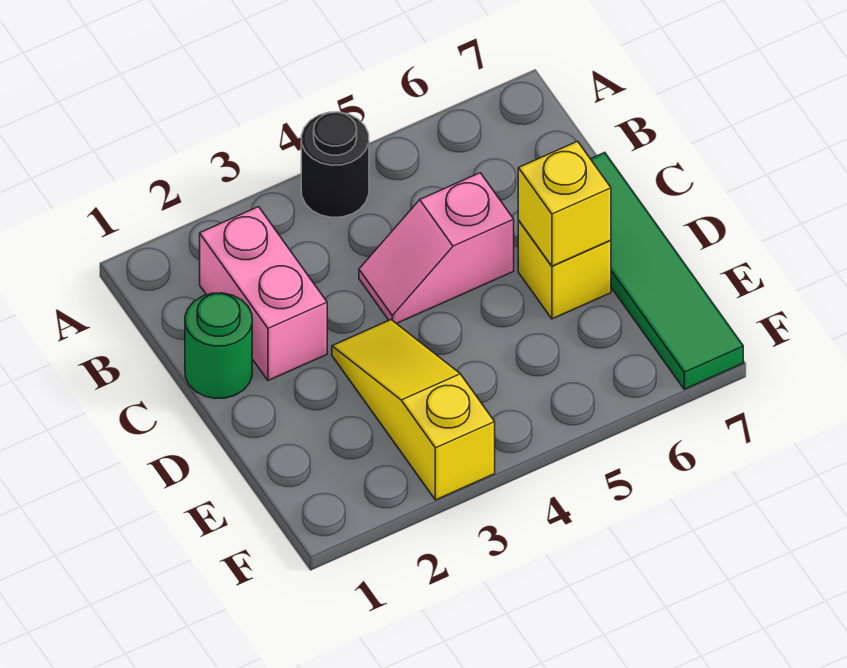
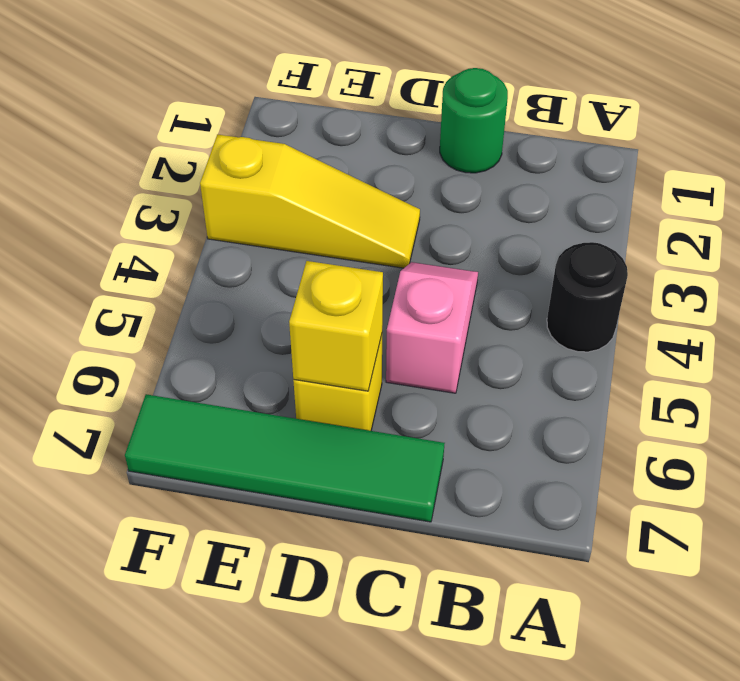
pink brick B2:C2 level 1 -> none

